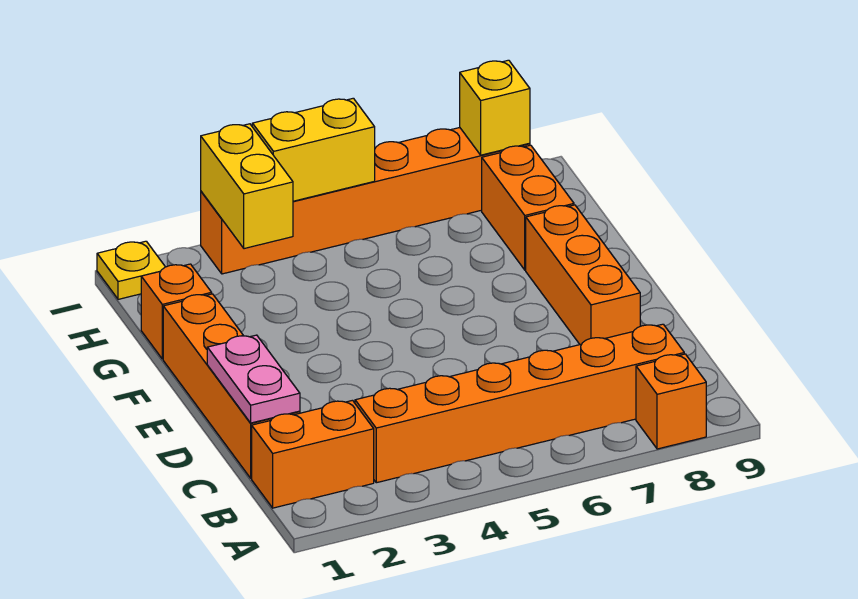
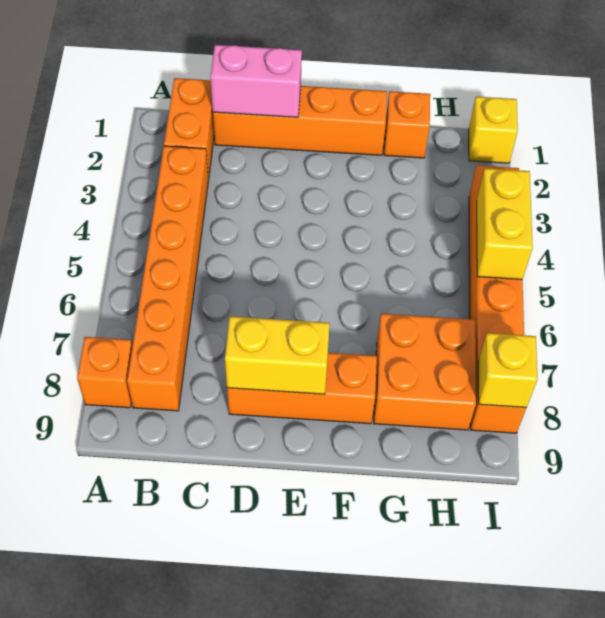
pink plate C1:D1 level 2 -> pink brick C1:D1 level 2
orange brick G8:H8 level 1 -> orange brick G7:H8 level 1
yellow brick H3:I3 level 2 -> yellow brick D8:E8 level 2
yellow plate I1 level 1 -> yellow brick I1 level 1

